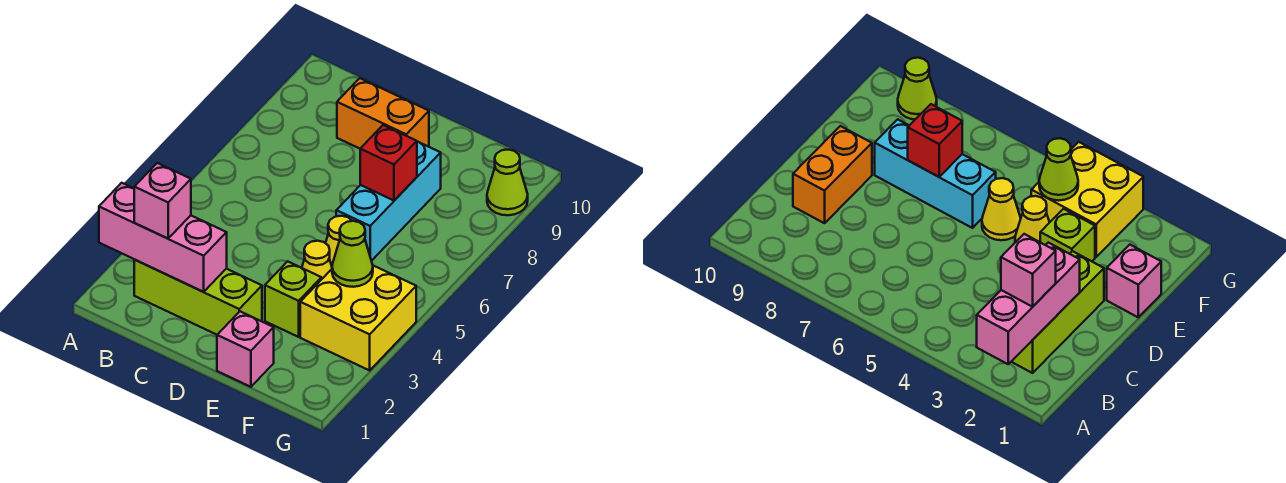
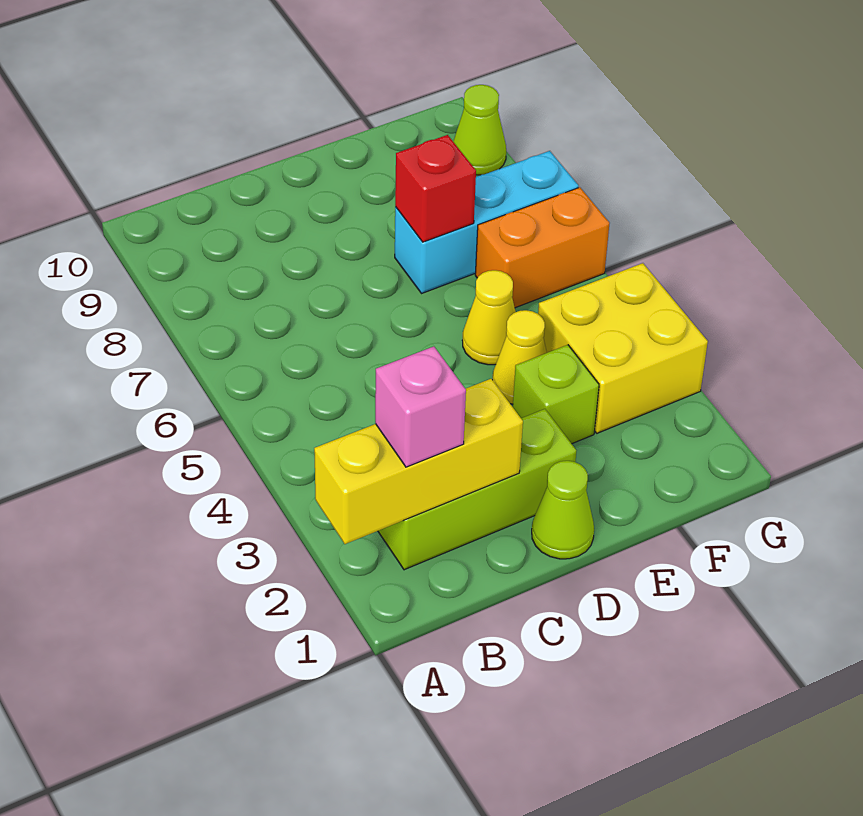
pink brick A2:C2 level 2 -> yellow brick A2:C2 level 2
orange brick C9:D9 level 1 -> orange brick F6:G6 level 1
pink brick E1 level 1 -> none
cyan brick E6:E8 level 1 -> cyan brick E7:G7 level 1
lime cone F4 level 2 -> lime cone D1 level 1

